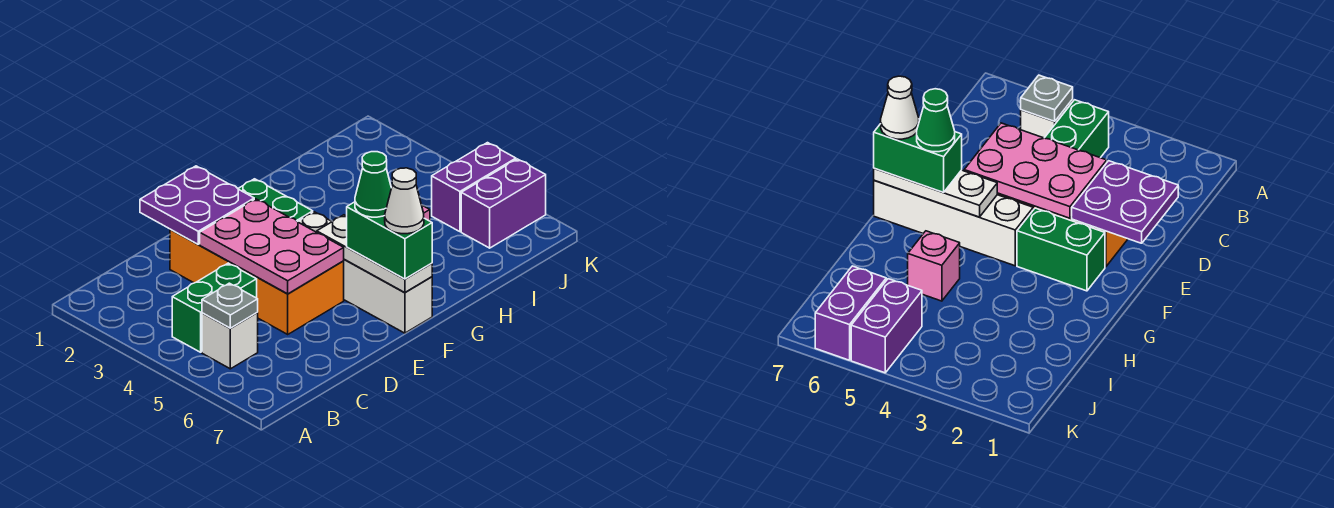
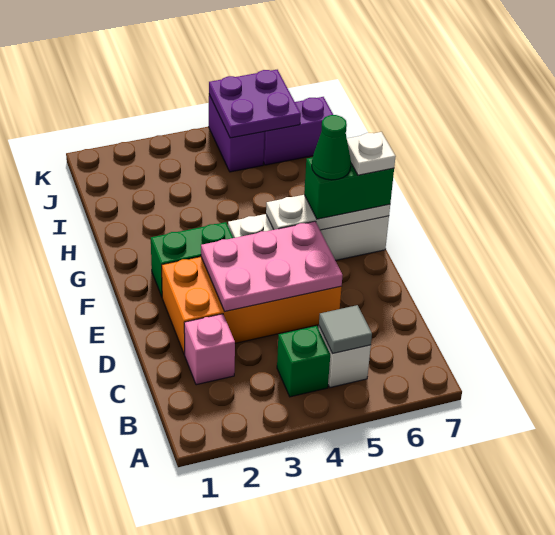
green brick B4:C4 level 1 -> green brick B4 level 1
grey plate B5 level 2 -> grey tile B5 level 2
purple plate D1:E2 level 2 -> purple plate J5:K6 level 2
white cone F7 level 4 -> white plate F7 level 4
pink brick H5 level 1 -> pink brick C2 level 1
purple brick J6:K6 level 1 -> purple brick J6:J7 level 1

